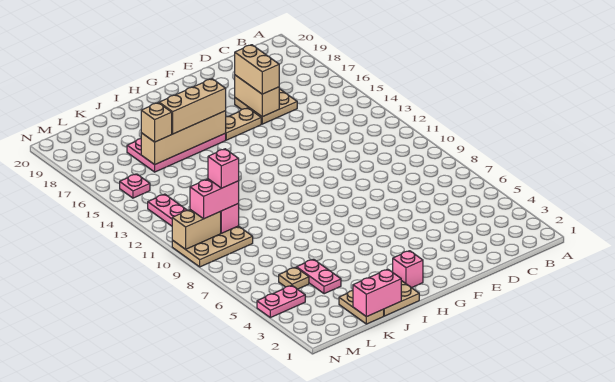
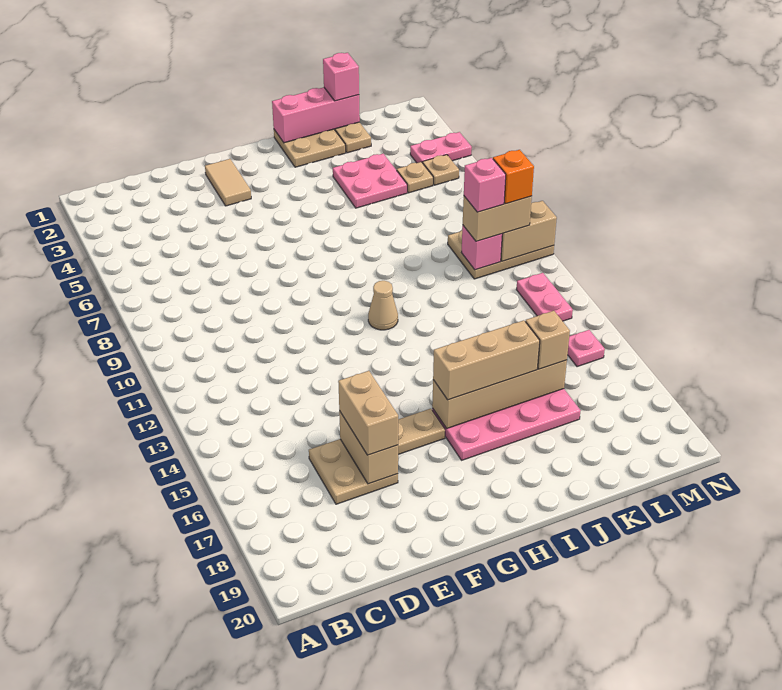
none -> tan tile F2:F3 level 1
pink brick H2 level 1 -> pink brick K1 level 3
none -> tan cone H11 level 1
pink brick J1:K1 level 2 -> pink brick I1:K1 level 2
pink plate K4:K5 level 1 -> pink plate J4:K5 level 1
pink brick L10:M10 level 3 -> tan brick L10:M10 level 3
none -> tan plate M5 level 1
none -> orange brick M10 level 4

